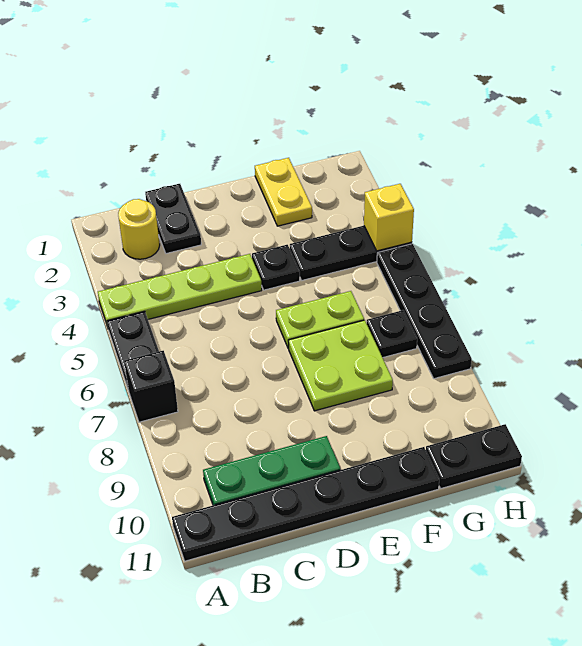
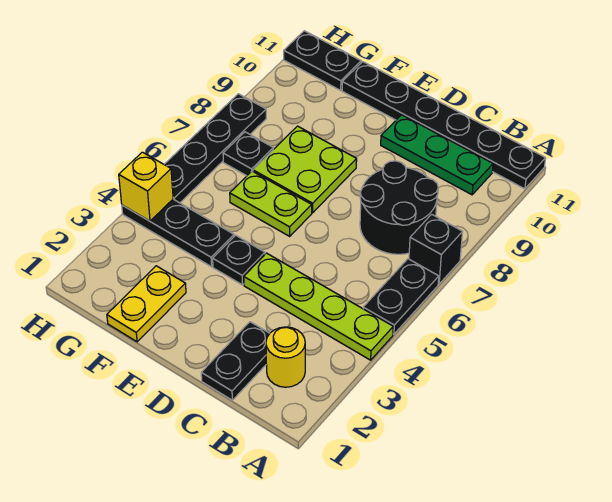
none -> black round brick B7:C8 level 1

